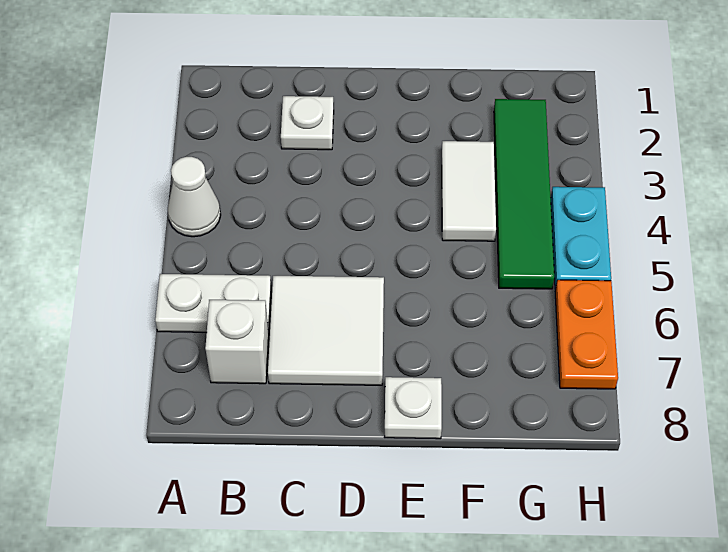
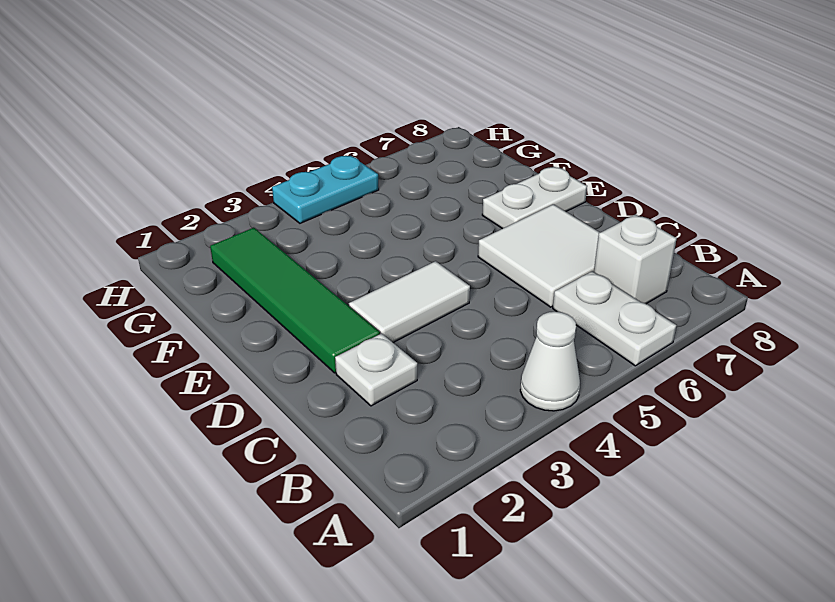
white plate E8 level 1 -> white plate E7:E8 level 1
white tile F3:F4 level 1 -> white tile D3:D4 level 1
green tile G2:G5 level 1 -> green tile D2:G2 level 1
orange plate H6:H7 level 1 -> none

